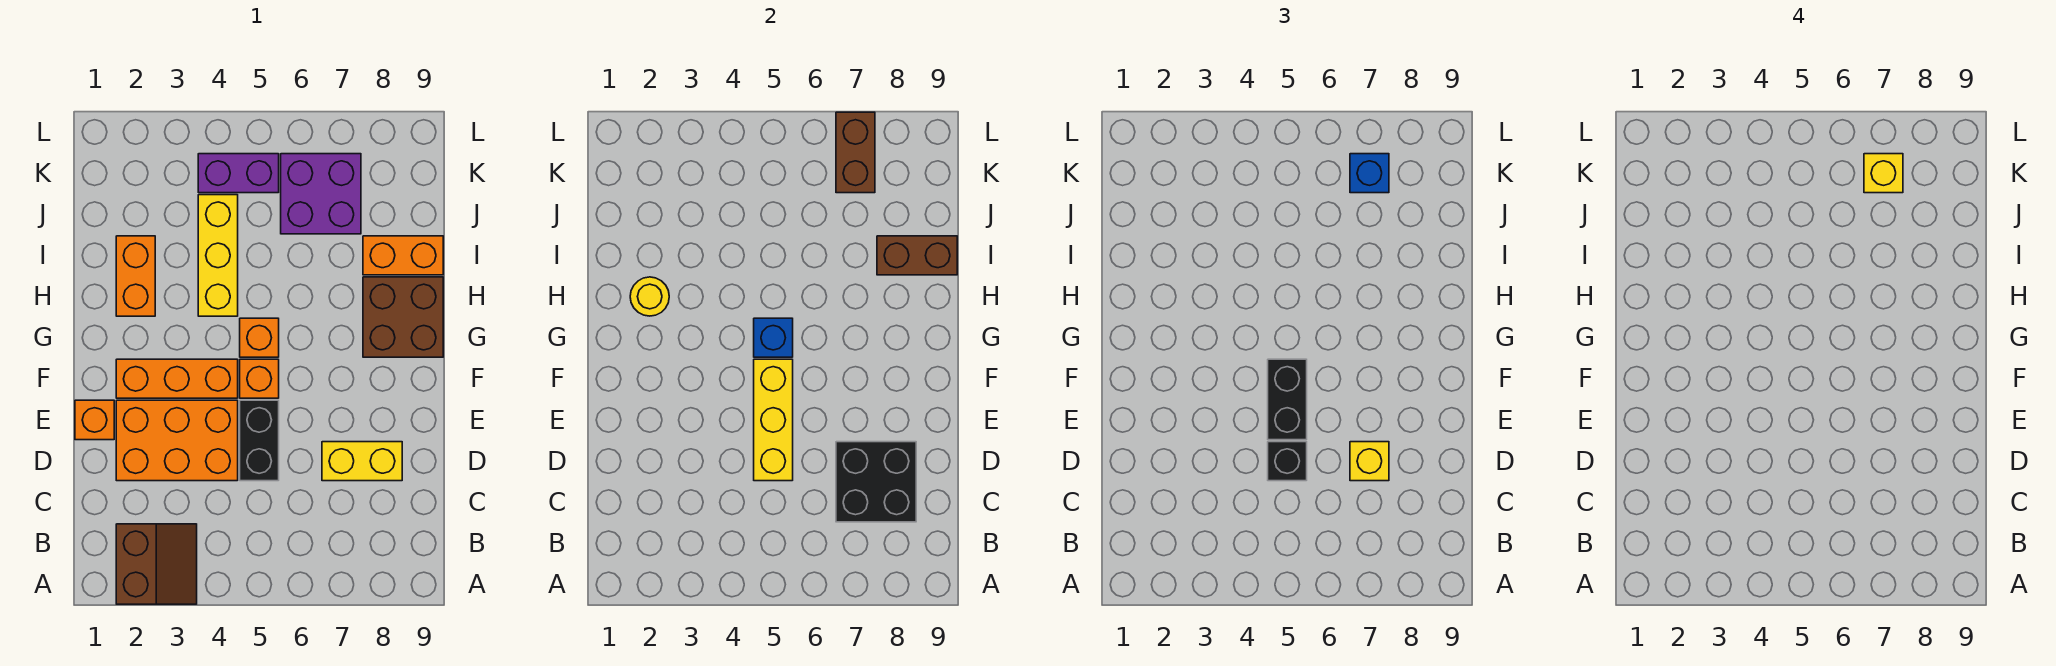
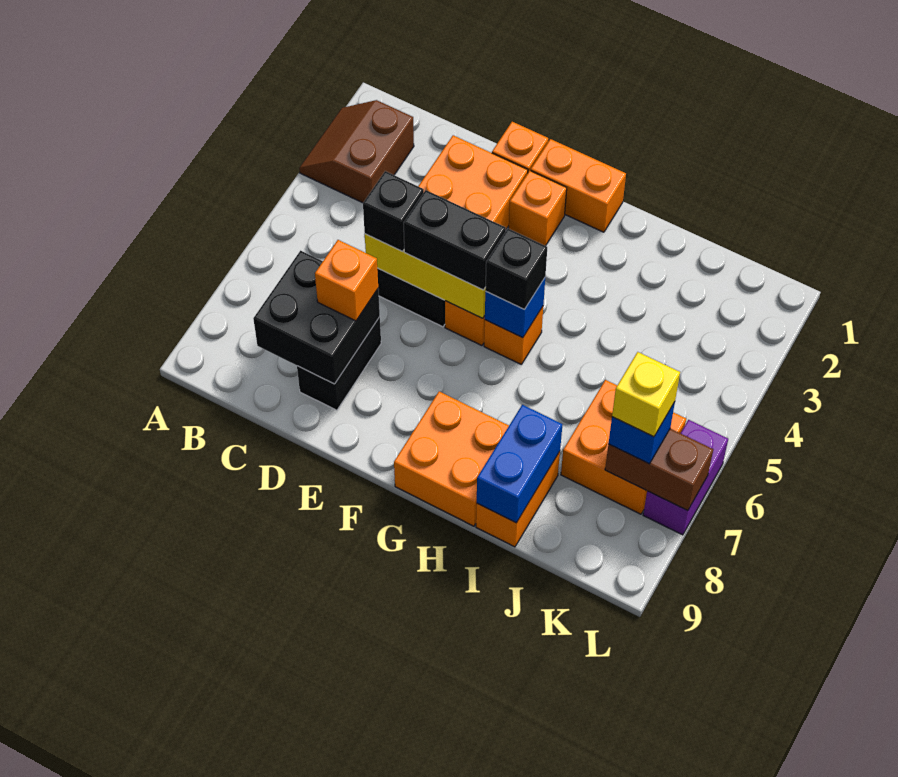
brown slope A2:B3 level 1 top 2 -> brown slope A2:B3 level 1 top B
yellow brick D7:D8 level 1 -> black brick D7:D8 level 1
yellow brick D7 level 3 -> orange brick D7 level 3
orange brick F2:F4 level 1 -> orange brick F2 level 1
none -> black brick G5 level 3
brown brick G8:H9 level 1 -> orange brick G8:H9 level 1
orange brick H2:I2 level 1 -> orange brick F1:G1 level 1
yellow round brick H2 level 2 -> none
yellow brick H4:J4 level 1 -> none
brown brick I8:I9 level 2 -> blue brick I8:I9 level 2
purple brick J6:K7 level 1 -> orange brick J6:K7 level 1
purple brick K4:K5 level 1 -> purple brick L6:L7 level 1

